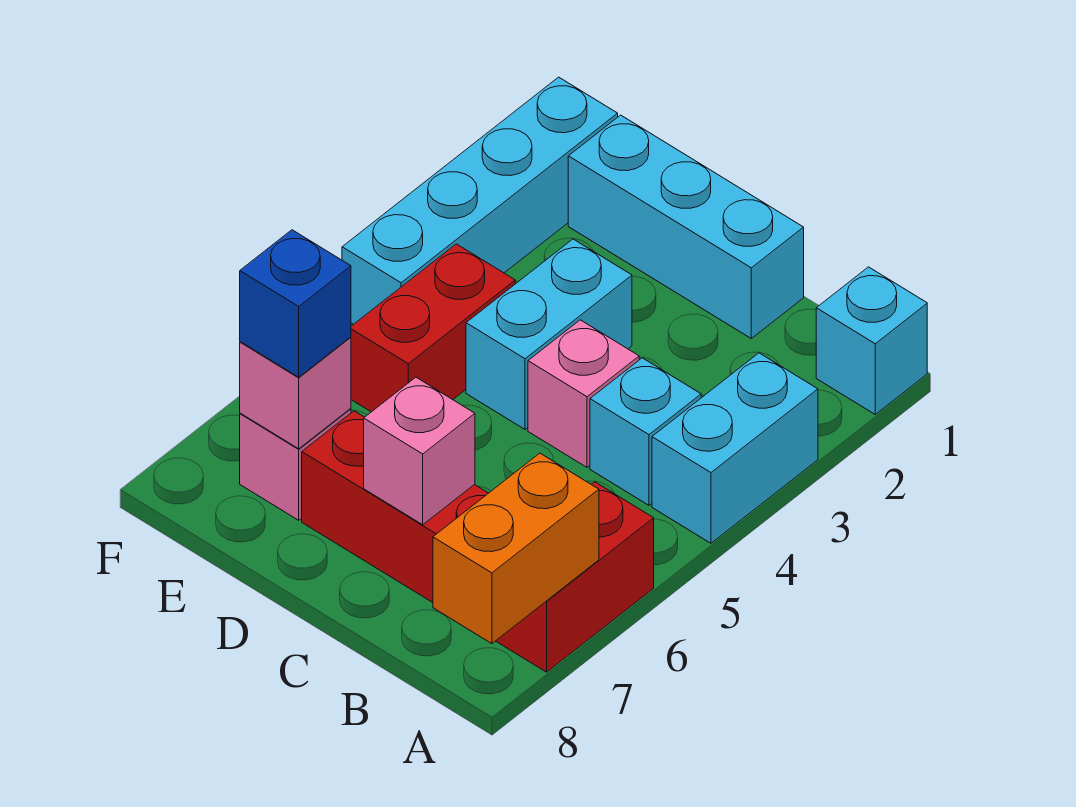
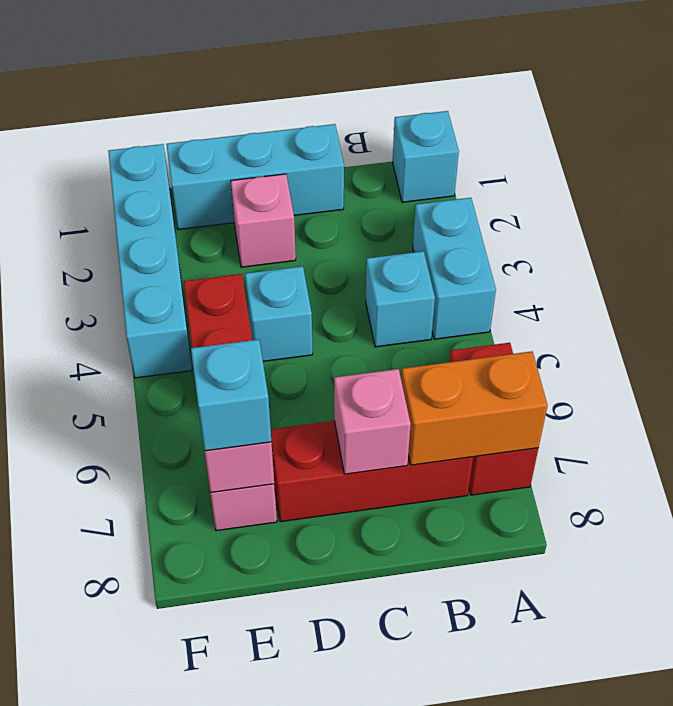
orange brick A7:A8 level 2 -> orange brick A7:B7 level 2
pink brick C4 level 1 -> pink brick D2 level 1
cyan brick D3:D4 level 1 -> cyan brick D4 level 1
blue brick E7 level 3 -> cyan brick E7 level 3

